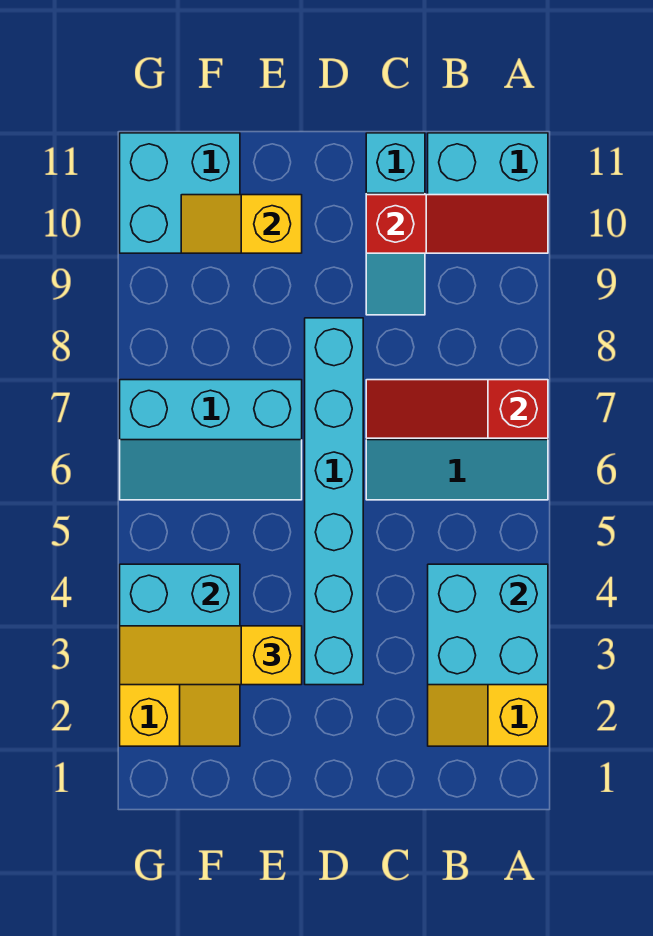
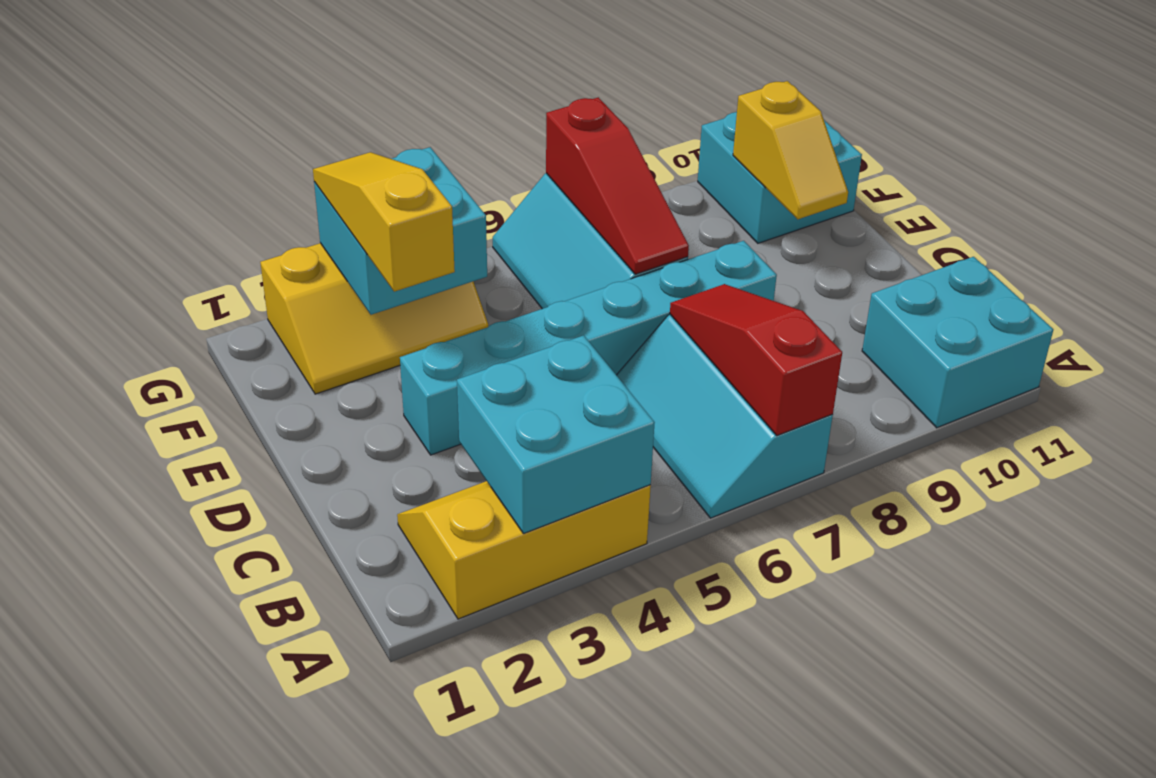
red slope A10:C10 level 2 top C -> red slope E7:G7 level 2 top G
cyan slope C9:C11 level 1 top 11 -> none
yellow slope E10:F10 level 2 top E -> yellow slope E10:F10 level 2 top F

